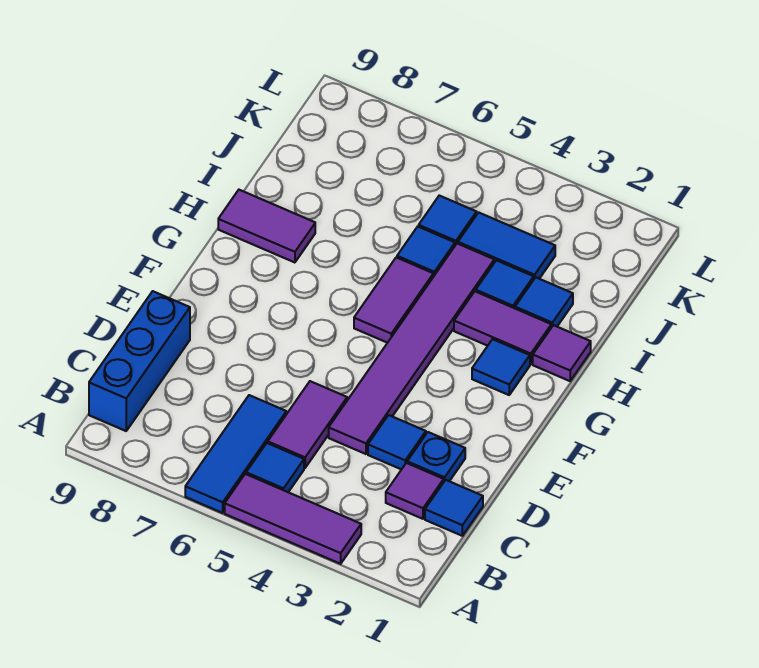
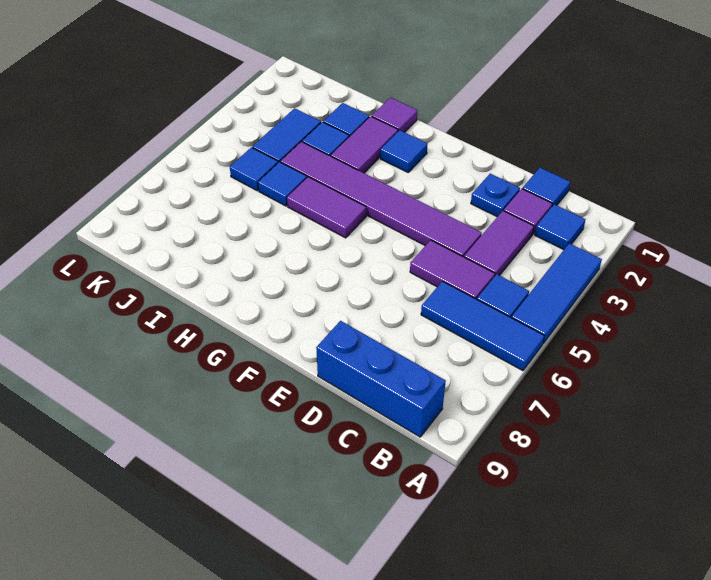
purple tile A3:A5 level 1 -> blue tile A3:A5 level 1
blue tile D3 level 1 -> blue tile B2 level 1
purple tile H8:H9 level 1 -> purple tile C3:C4 level 1

